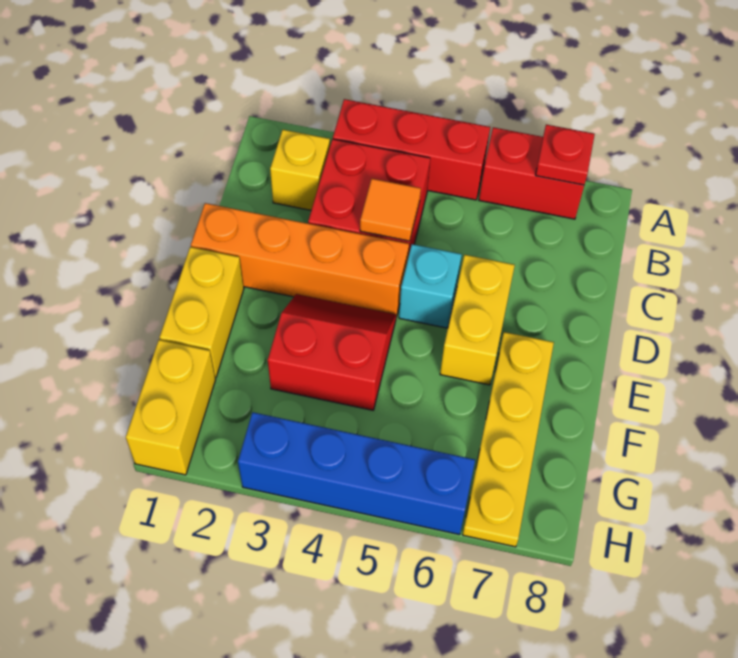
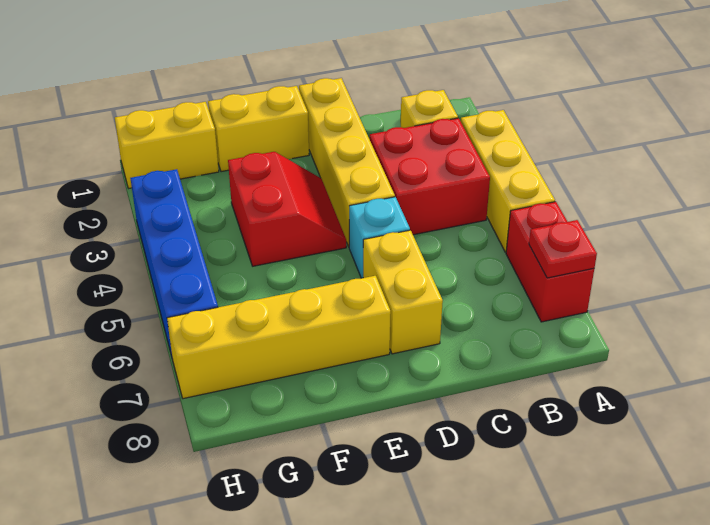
red brick A3:A5 level 1 -> yellow brick A3:A5 level 1
orange tile C4 level 2 -> none
orange brick D1:D4 level 1 -> yellow brick D1:D4 level 1
yellow brick D6:E6 level 1 -> yellow brick D6:D7 level 1
yellow plate E7:H7 level 1 -> yellow brick E7:H7 level 1

